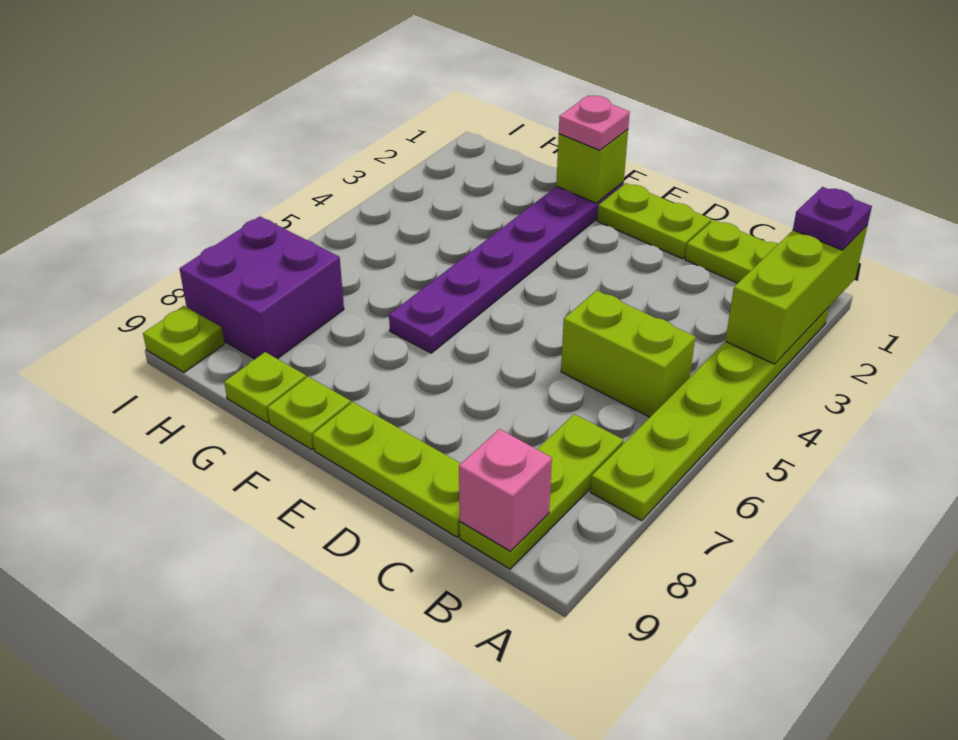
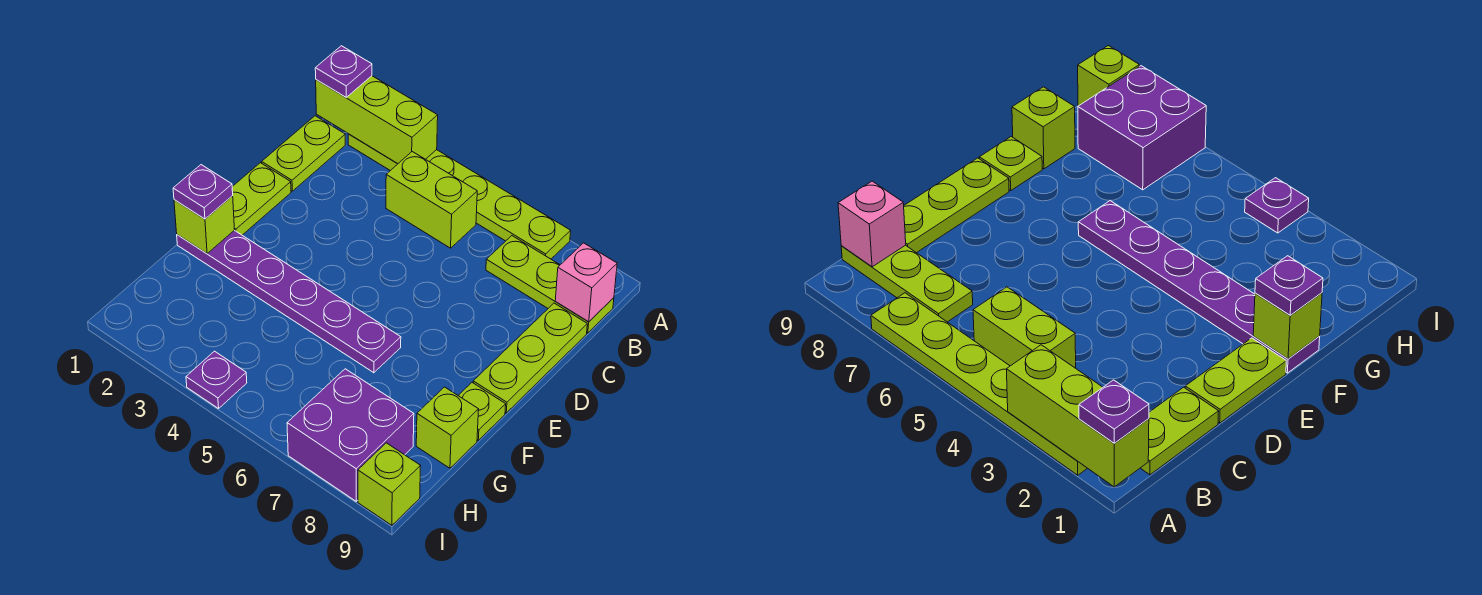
lime brick B5:C5 level 1 -> lime brick B4:B5 level 1
pink plate F1 level 3 -> purple plate F1 level 3
lime plate G9 level 1 -> lime brick G9 level 1
none -> purple plate I4 level 1
lime plate I9 level 1 -> lime brick I9 level 1

